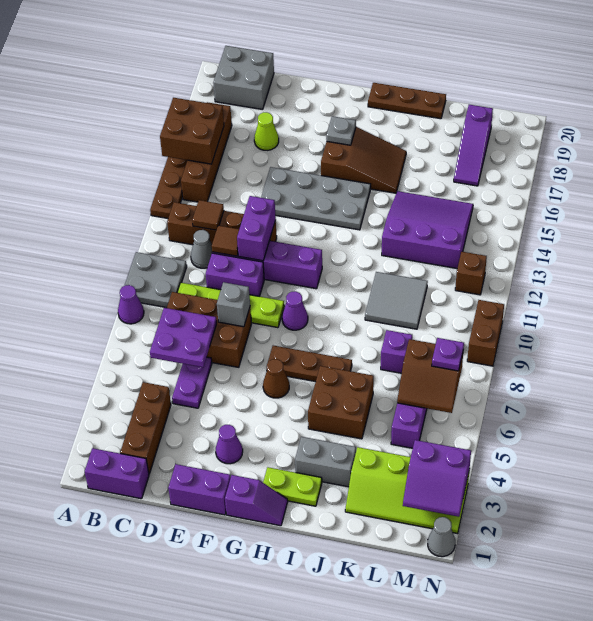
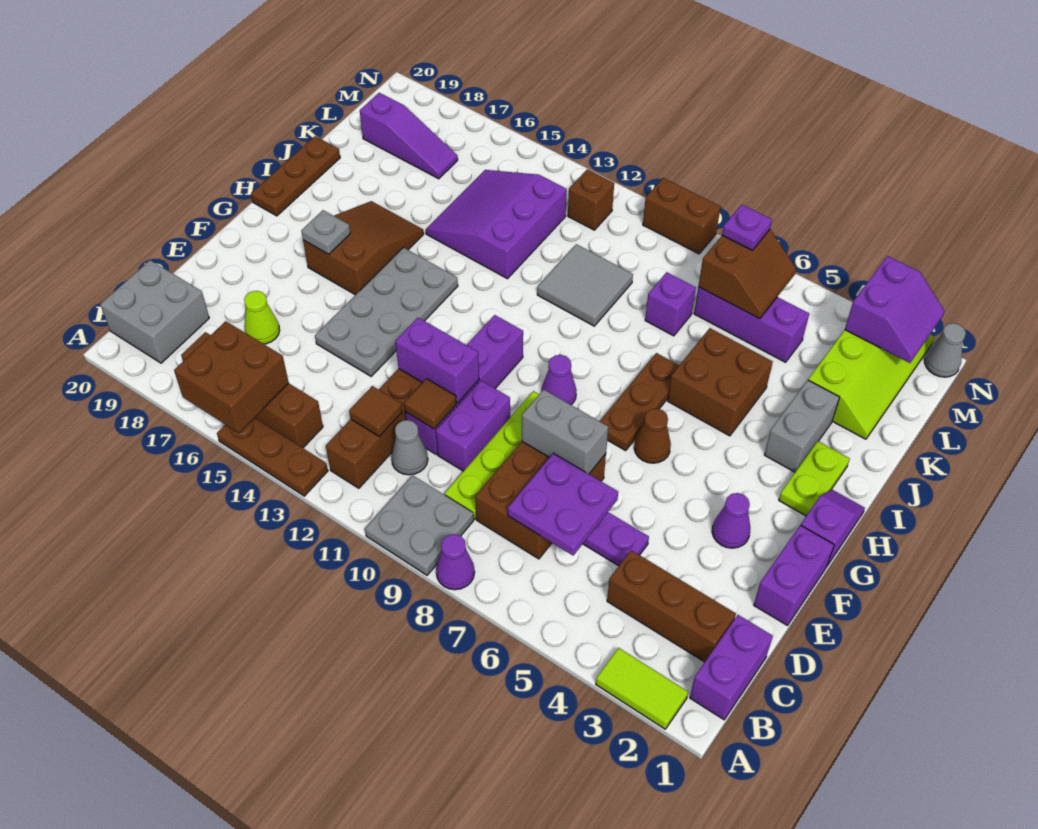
none -> lime tile A2:A3 level 1
grey brick E8 level 2 -> grey brick E7:E8 level 2

